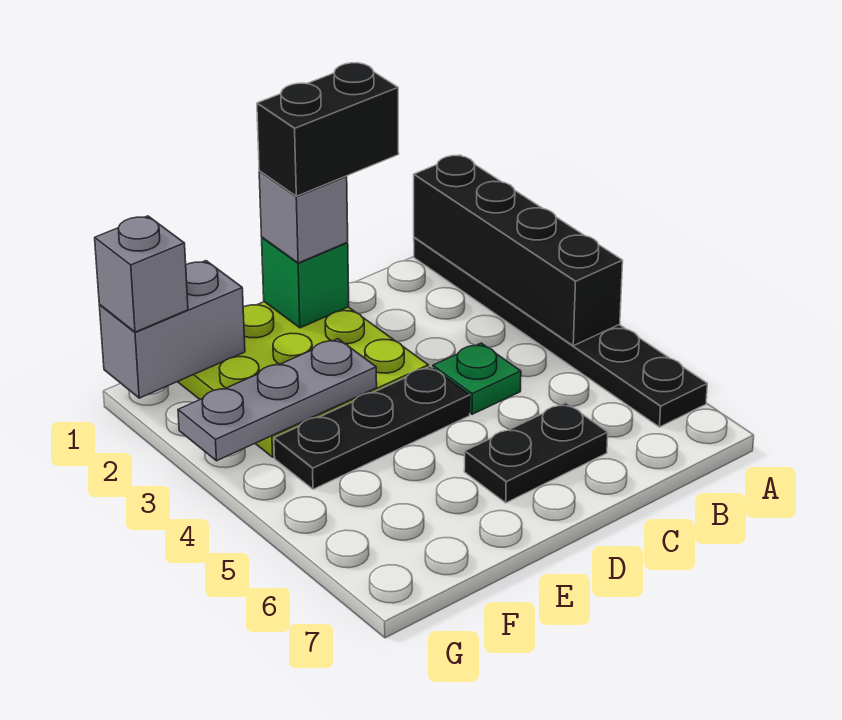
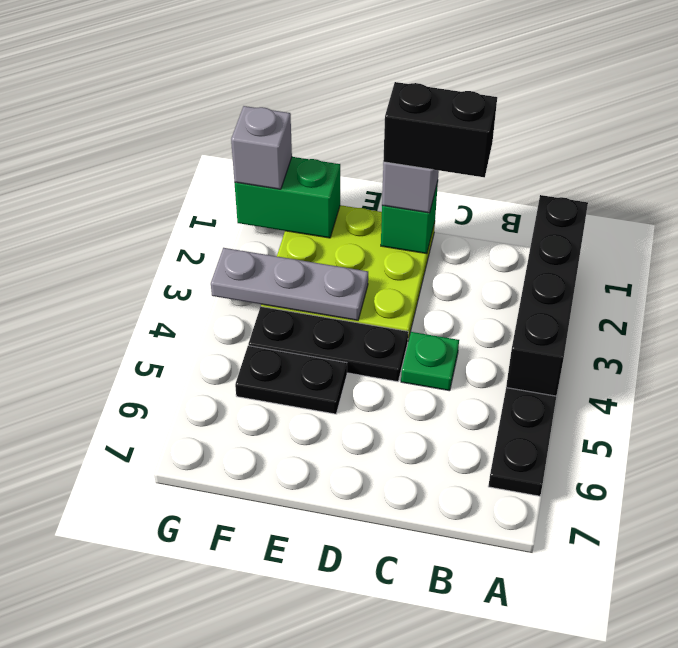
black plate C6:D6 level 1 -> black plate E5:F5 level 1
grey brick F1:G1 level 2 -> green brick F1:G1 level 2

